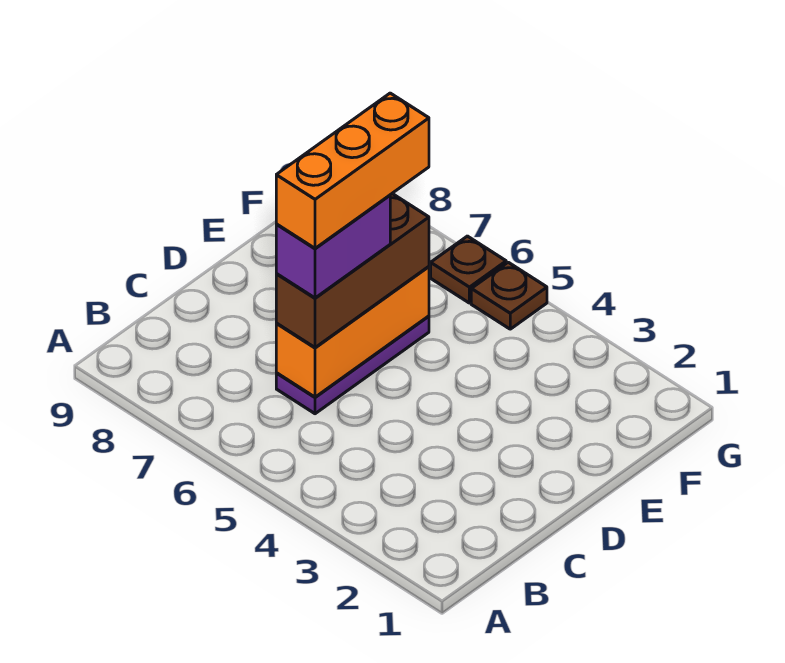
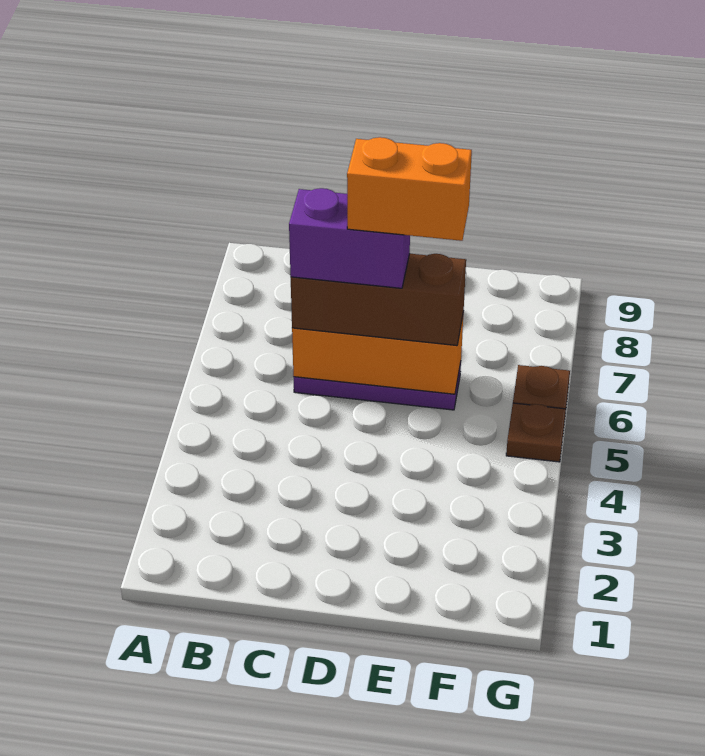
orange brick C6:E6 level 5 -> orange brick D6:E6 level 5

